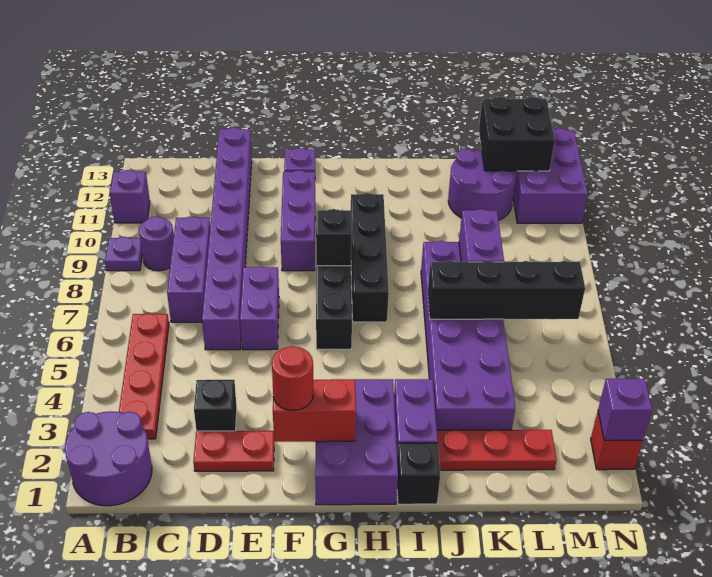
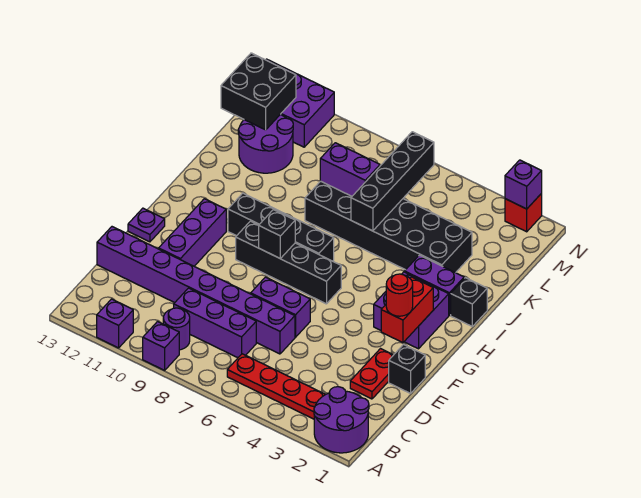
purple plate A9 level 1 -> purple brick A9 level 1
black brick D3 level 1 -> black brick E1 level 1
purple brick F9:F11 level 1 -> purple brick E11:G11 level 1
purple brick G1:H3 level 1 -> purple brick G2:H3 level 1
red plate J2:L2 level 1 -> none
purple brick J3:K8 level 1 -> black brick J3:K8 level 1

